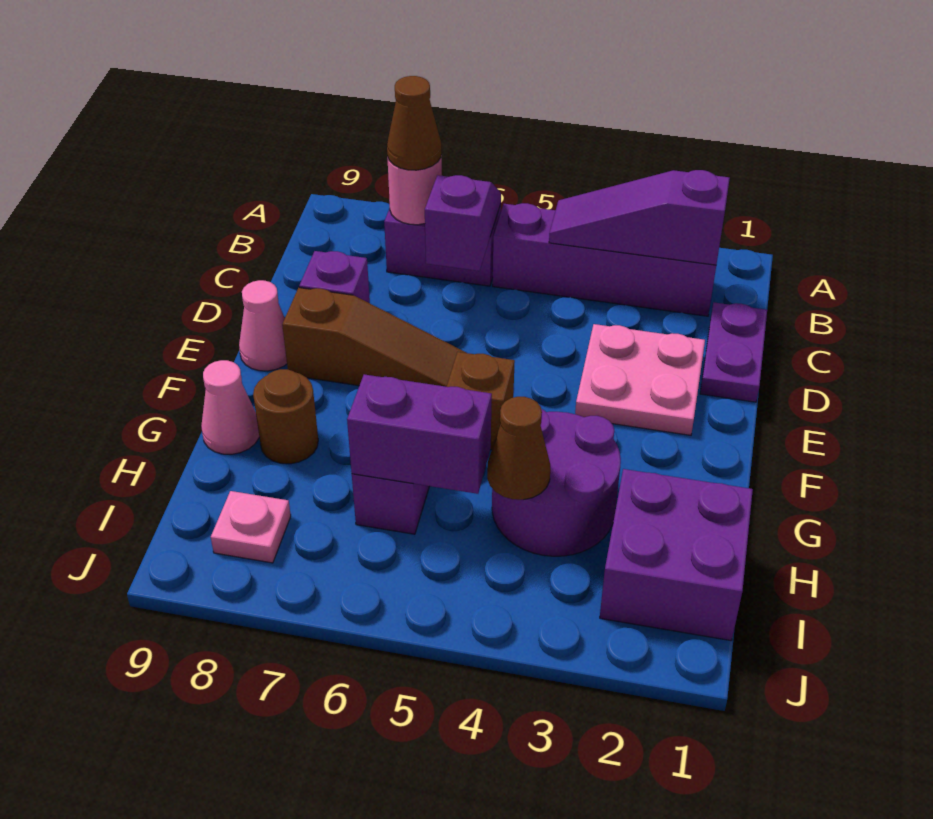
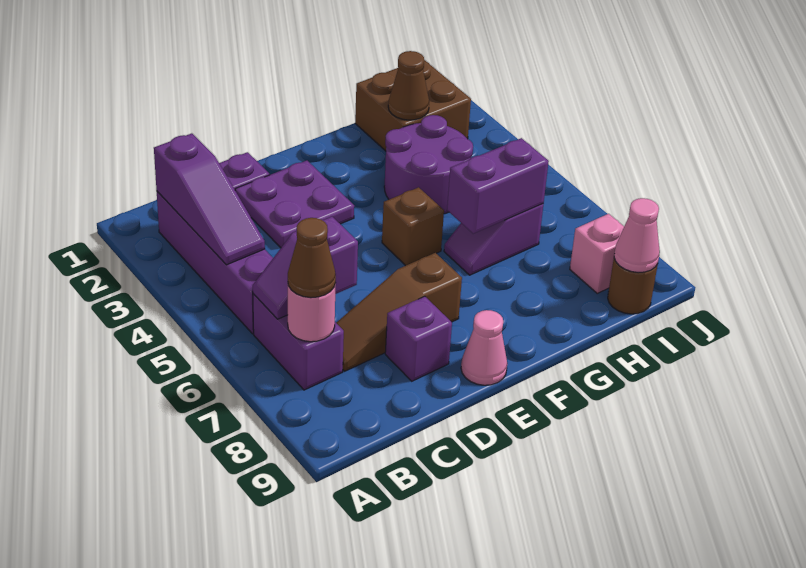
pink plate D2:E3 level 1 -> purple plate D2:E3 level 1
brown slope E6:E8 level 1 top 8 -> brown slope C7:E7 level 1 top E
brown round brick G8 level 1 -> brown round brick I9 level 1
pink cone G9 level 1 -> pink cone I9 level 2
purple brick H1:I2 level 1 -> brown brick H1:I2 level 1
brown cone H4 level 2 -> brown cone H2 level 2
purple brick H5:H6 level 2 -> purple brick G6:H6 level 2
pink plate I8 level 1 -> pink brick I8 level 1

